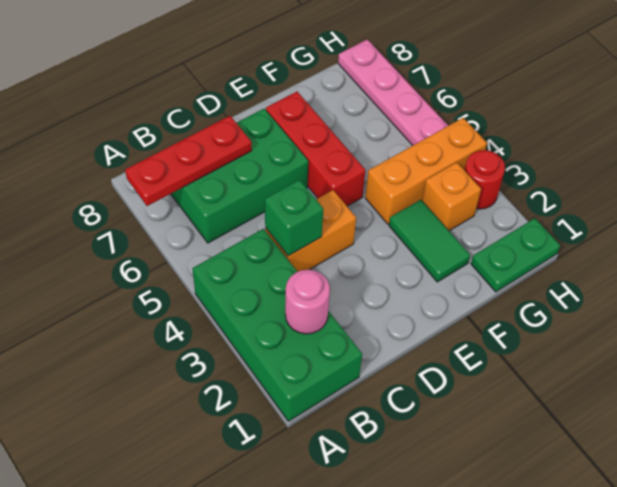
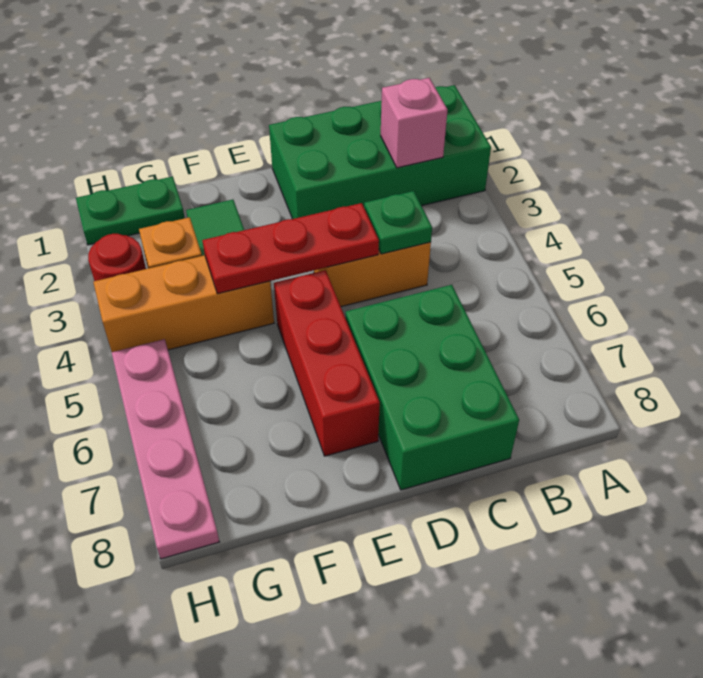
green brick A1:B4 level 1 -> green brick A1:D2 level 1
red plate A7:C7 level 2 -> red plate D4:F4 level 2
pink round brick B2 level 2 -> pink brick B2 level 2
green brick B6:D7 level 1 -> green brick C6:D8 level 1
green brick C4 level 2 -> green plate C4 level 2

